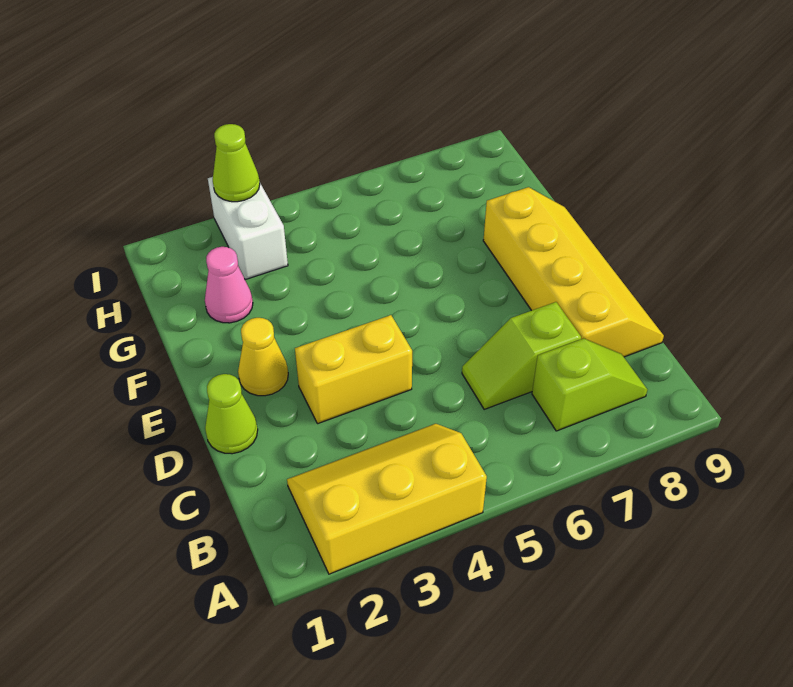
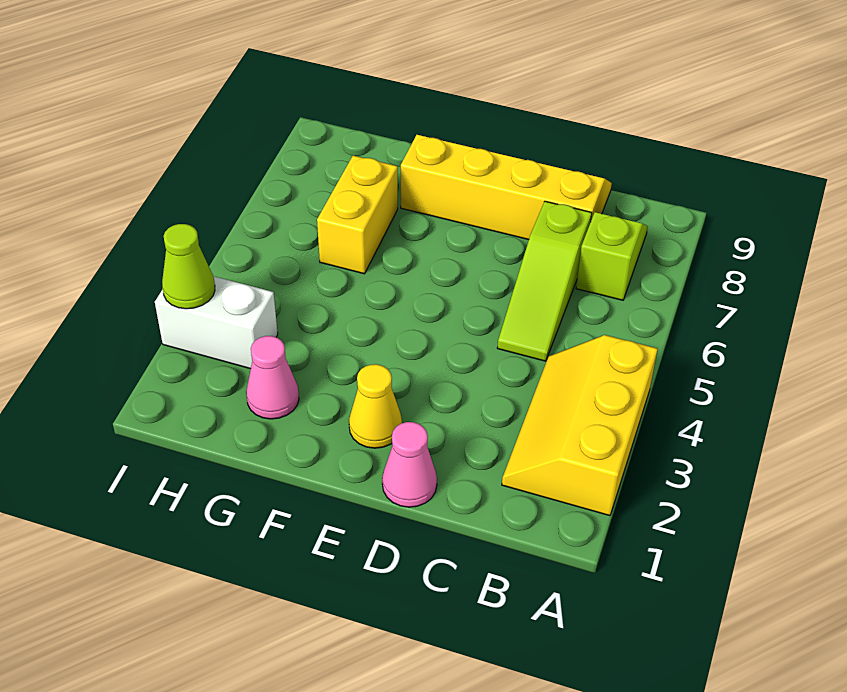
lime slope C6:C7 level 1 top 7 -> lime slope C5:C7 level 1 top 7
lime cone D1 level 1 -> pink cone D1 level 1
yellow brick D3:D4 level 1 -> yellow brick G6:G7 level 1

